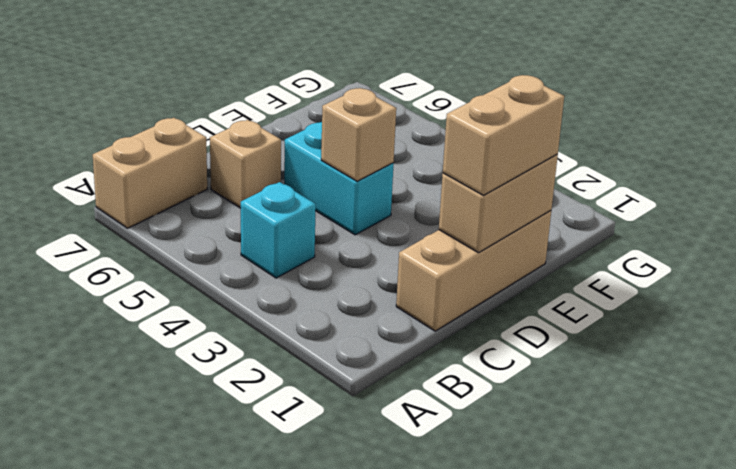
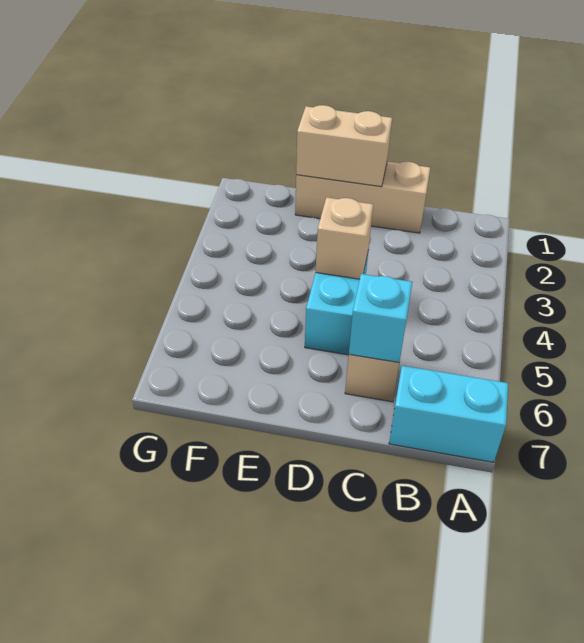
tan brick A7:B7 level 1 -> cyan brick A7:B7 level 1
cyan brick B4 level 1 -> cyan brick C6 level 2
tan brick D1:E1 level 3 -> none

